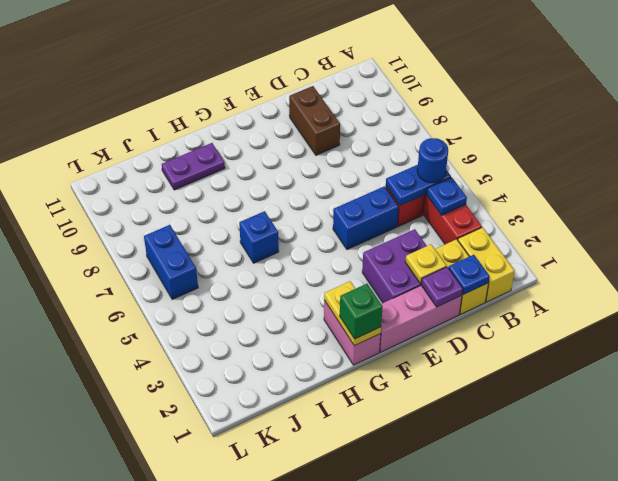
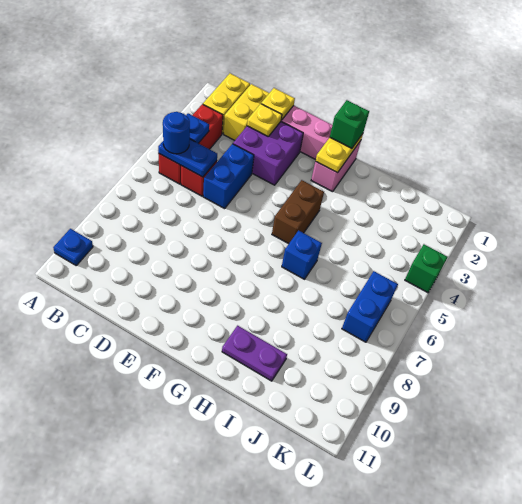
blue plate C1 level 2 -> blue plate A10 level 1
purple plate D1 level 2 -> yellow plate D1 level 2
blue brick D5:E5 level 1 -> blue brick D4:D5 level 1
brown brick D9:D10 level 1 -> brown brick G4:G5 level 1
none -> green brick L4 level 1

